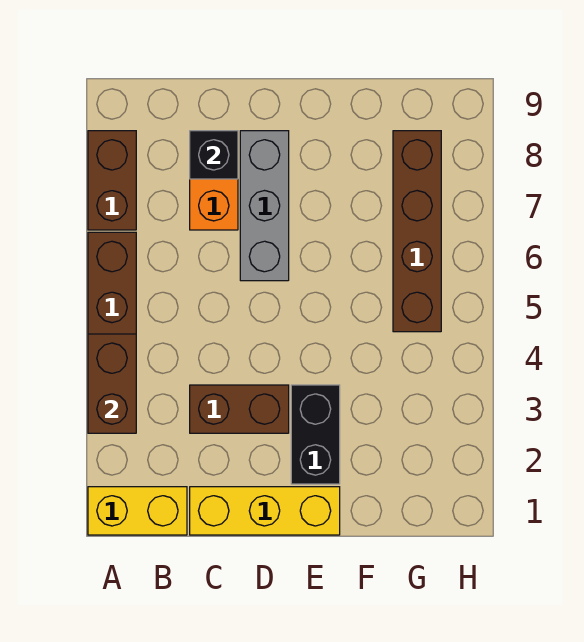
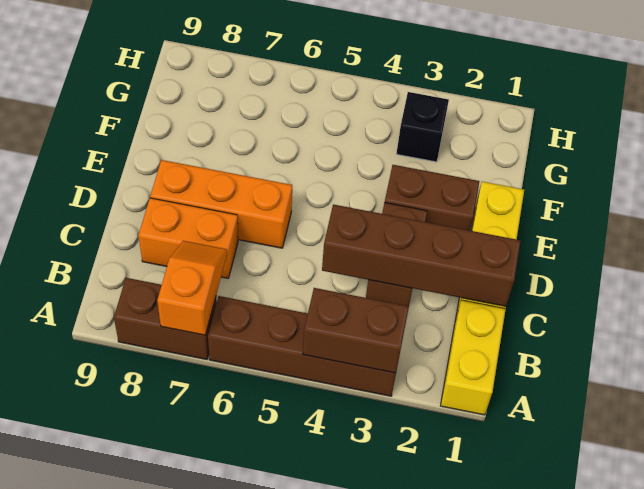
none -> orange slope A7:B7 level 2 top A
black brick C8 level 2 -> black brick G3 level 1
grey brick D6:D8 level 1 -> orange brick D6:D8 level 1
black brick E2:E3 level 1 -> brown brick E2:E3 level 1
brown brick G5:G8 level 1 -> brown brick C1:C4 level 2

